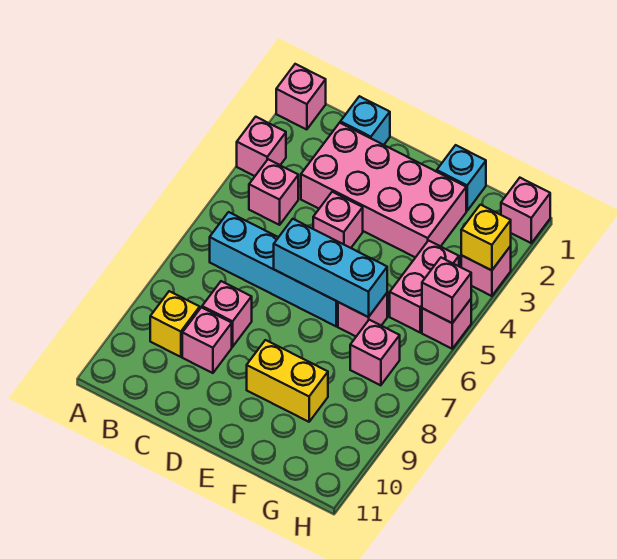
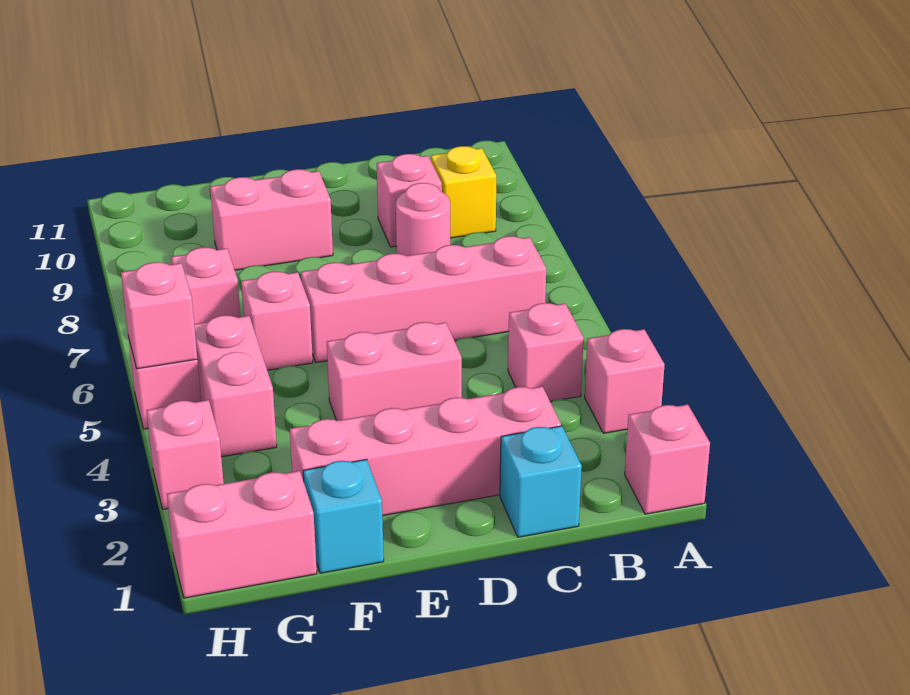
cyan brick B6:E6 level 1 -> pink brick B6:E6 level 1
pink brick C2:F3 level 1 -> pink brick C2:F2 level 1
pink brick C8 level 1 -> pink round brick C8 level 1
pink brick D4 level 1 -> pink brick D4:E4 level 1
cyan brick D6:F6 level 2 -> none
yellow brick E9:F9 level 1 -> pink brick E9:F9 level 1
pink brick H1 level 1 -> pink brick G1:H1 level 1
yellow brick H3 level 2 -> none

